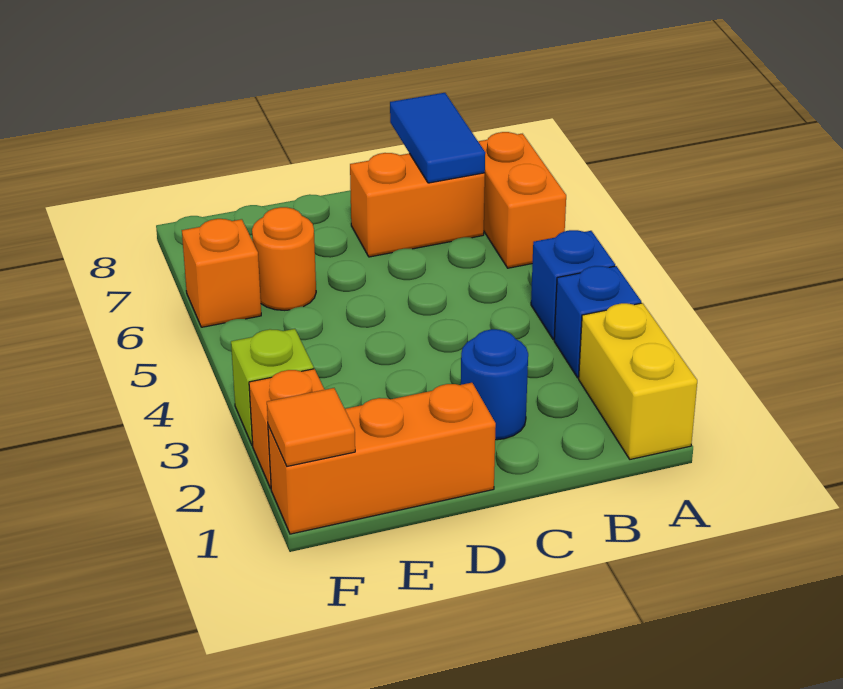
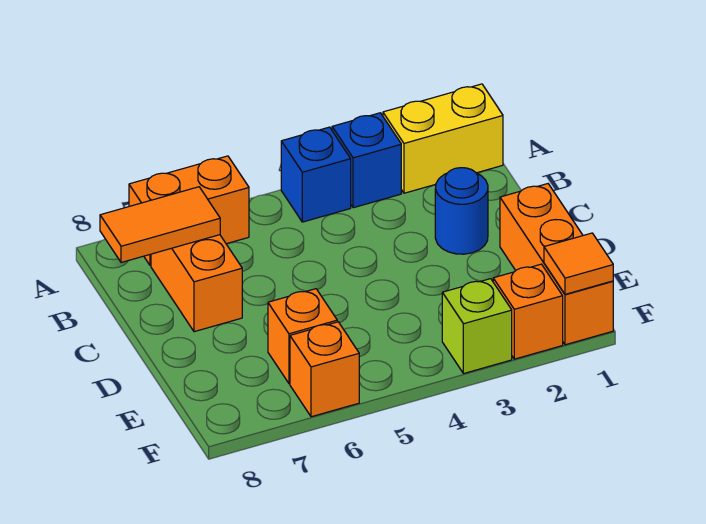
blue tile B7:B8 level 2 -> orange tile B7:B8 level 2
orange round brick E6 level 1 -> orange brick E6 level 1

